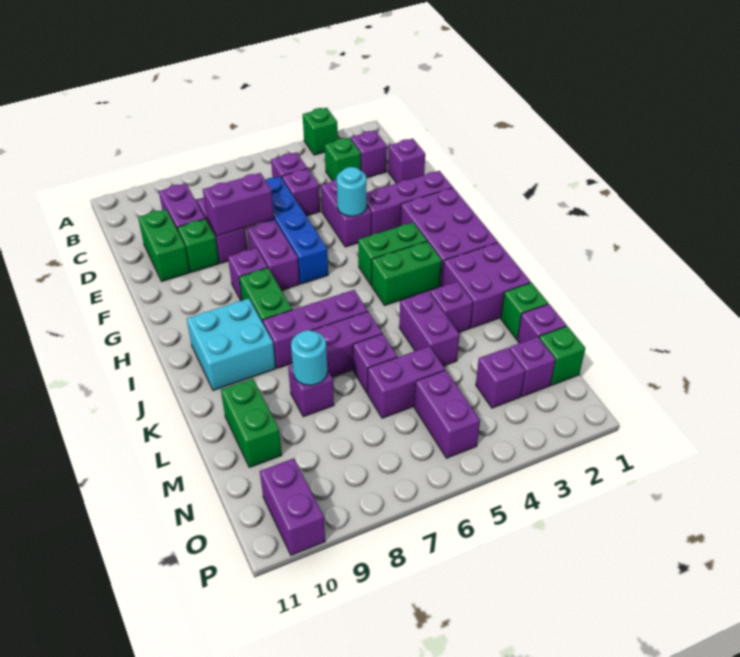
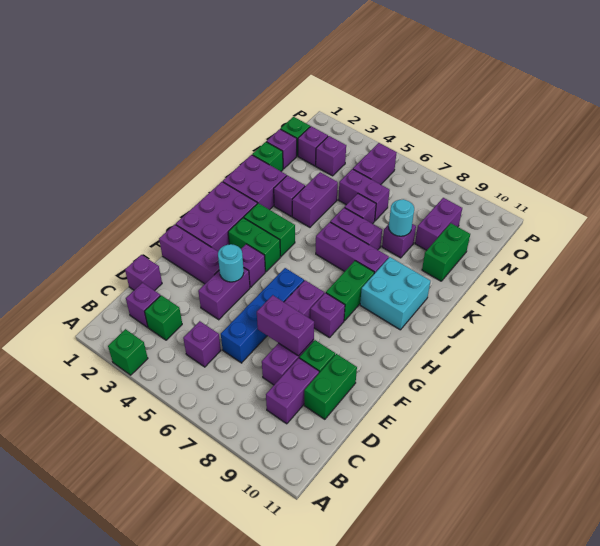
purple brick D5 level 1 -> purple brick G4 level 1
purple brick O10:P10 level 1 -> purple brick M9:N9 level 1

